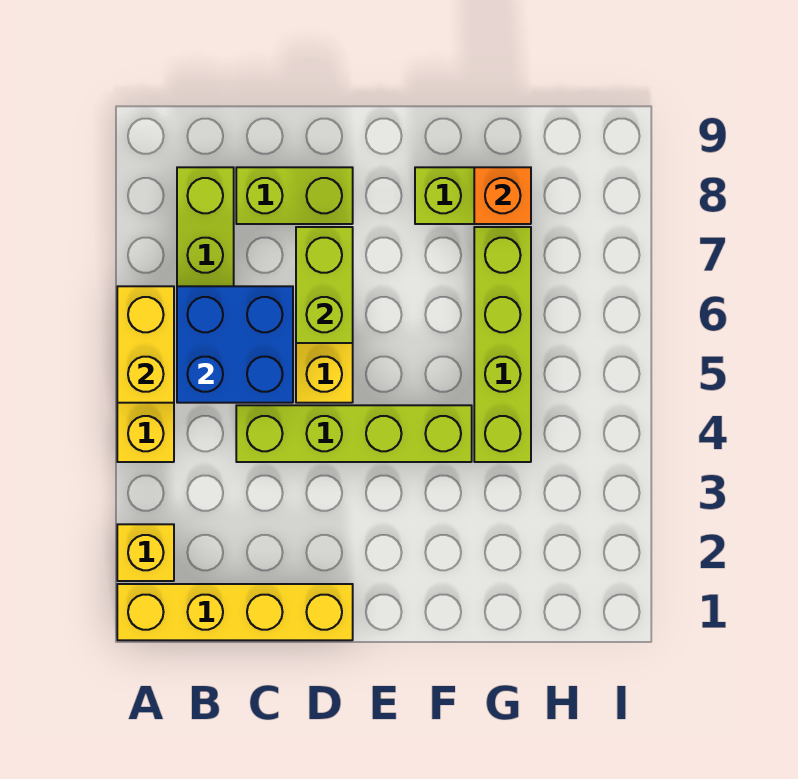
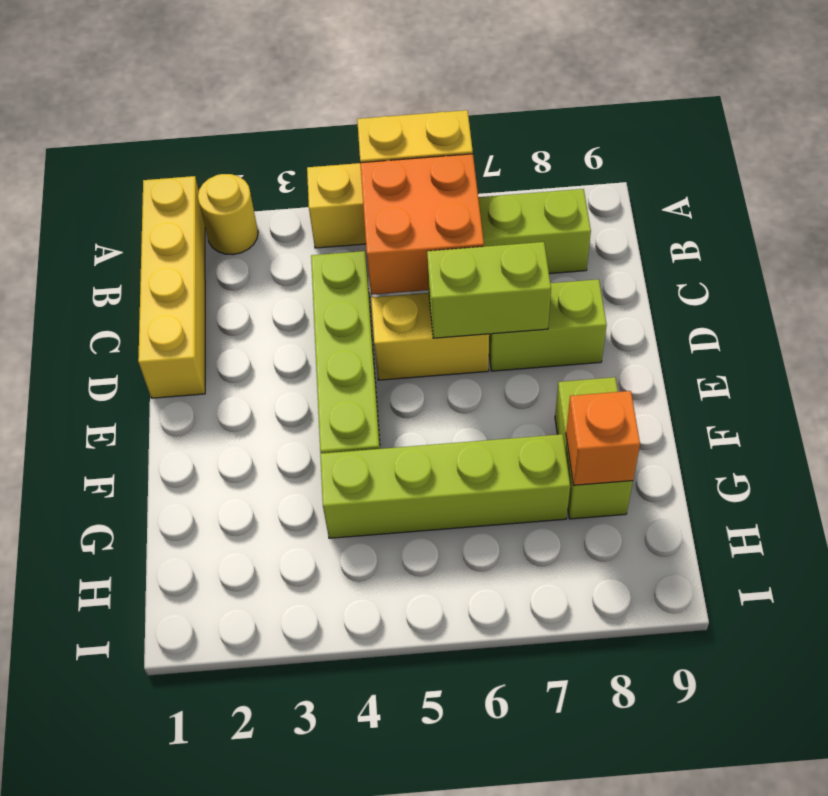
yellow brick A2 level 1 -> yellow round brick A2 level 1
blue brick B5:C6 level 2 -> orange brick B5:C6 level 2
lime brick C8:D8 level 1 -> lime brick D7:D8 level 1

